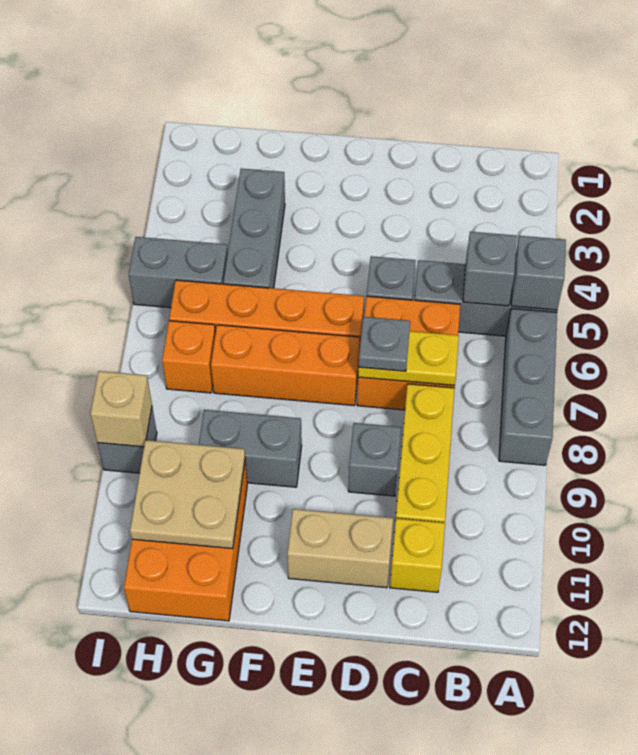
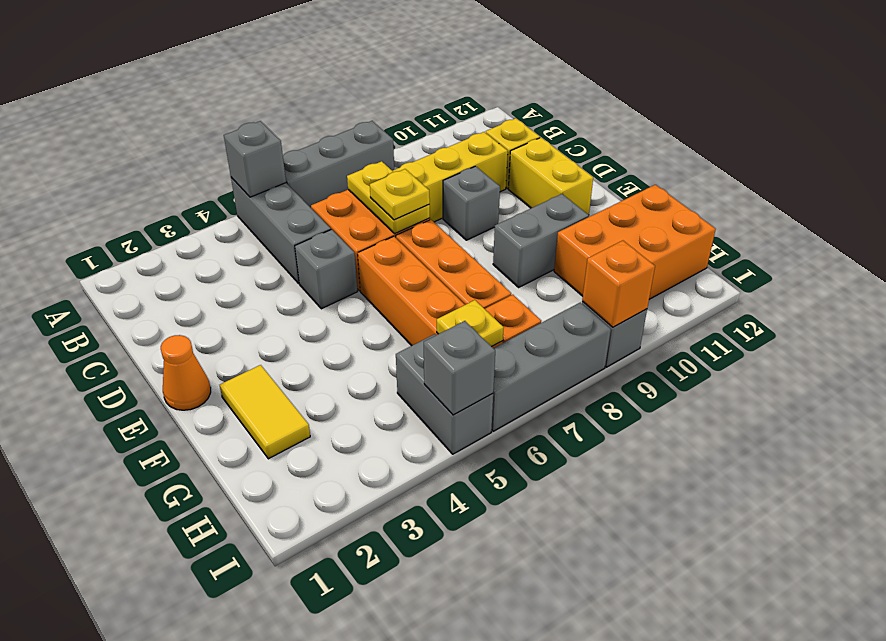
grey brick B5 level 2 -> grey brick I5 level 2
grey plate D7 level 3 -> yellow plate D7 level 3
tan brick D11:E11 level 1 -> yellow brick D11:E11 level 1
none -> orange cone E1 level 1
none -> yellow tile F2:G2 level 1
grey brick F9:G9 level 1 -> grey brick F9:F10 level 1
grey brick G3:G5 level 1 -> grey brick I6:I8 level 1
tan plate G10:H11 level 2 -> none
none -> yellow plate H6 level 2
tan brick I9 level 2 -> orange brick I9 level 2

